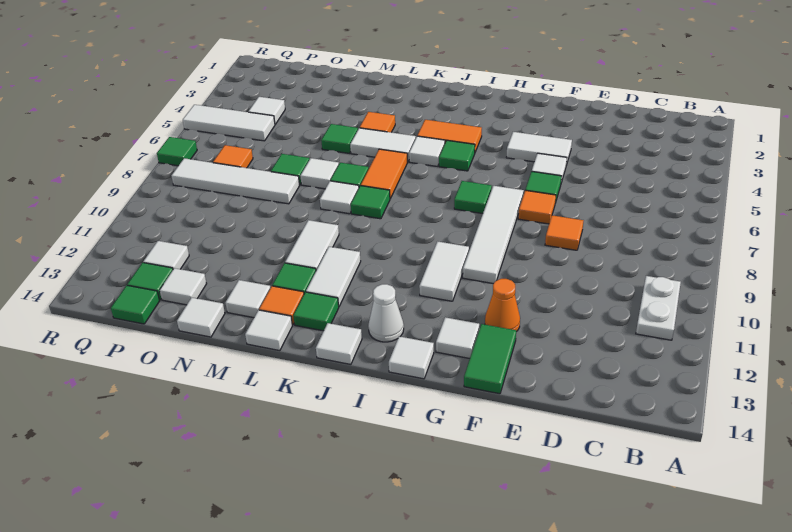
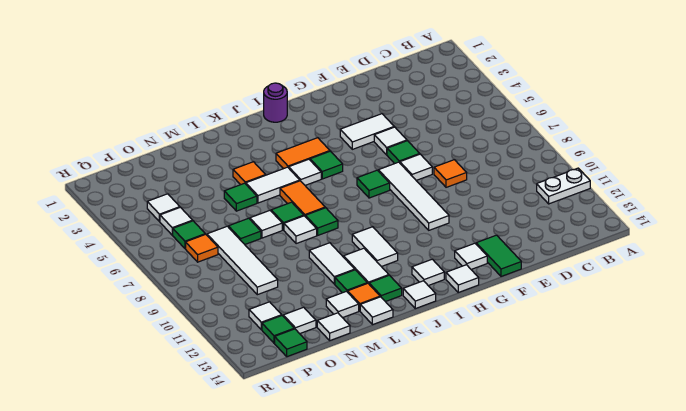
white plate B10:B11 level 1 -> white plate A11:B11 level 1
orange tile F7 level 1 -> white tile F7 level 1
orange cone F12 level 1 -> none
white tile H10:H11 level 1 -> white tile J10:J11 level 1
none -> purple round brick I1 level 1
white cone I13 level 1 -> white tile I13 level 1
white tile N8:Q8 level 1 -> white tile O7:O10 level 1
white tile P5:R5 level 1 -> white tile P5 level 1
green tile R7 level 1 -> green tile P6 level 1

